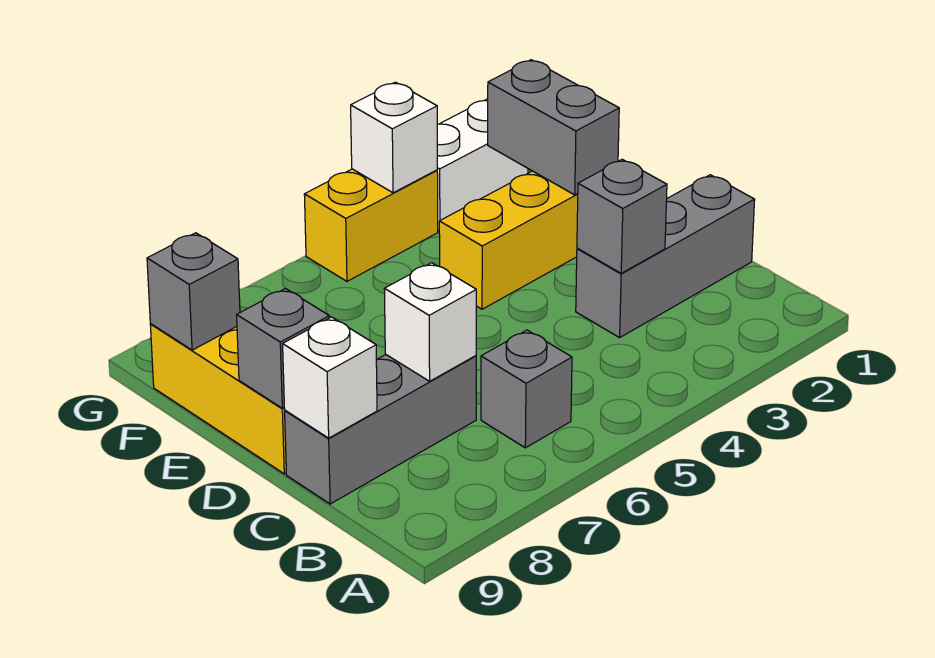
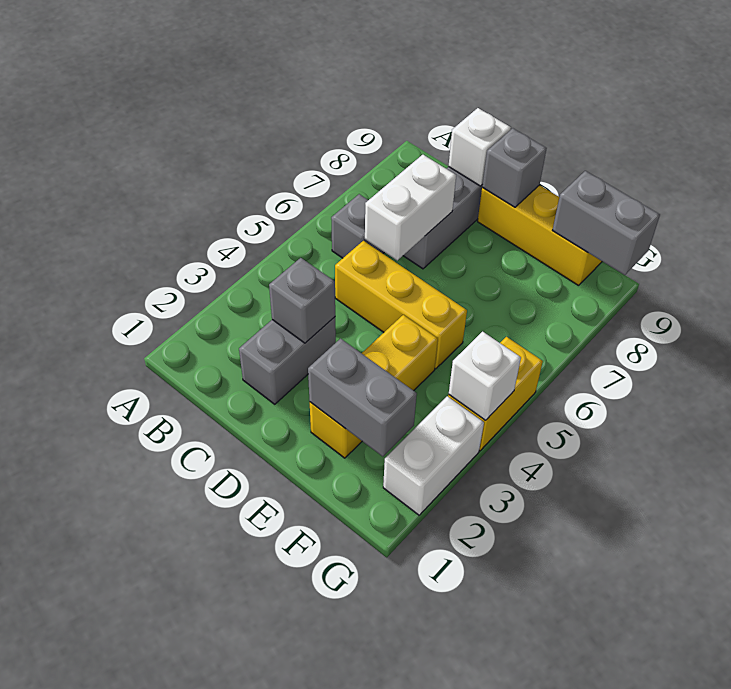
grey brick C1:C3 level 1 -> grey brick C2:C3 level 1
none -> yellow brick C5:E5 level 1
white brick C7 level 2 -> white brick C6:C7 level 2
grey brick F9 level 2 -> grey brick F9:G9 level 2

